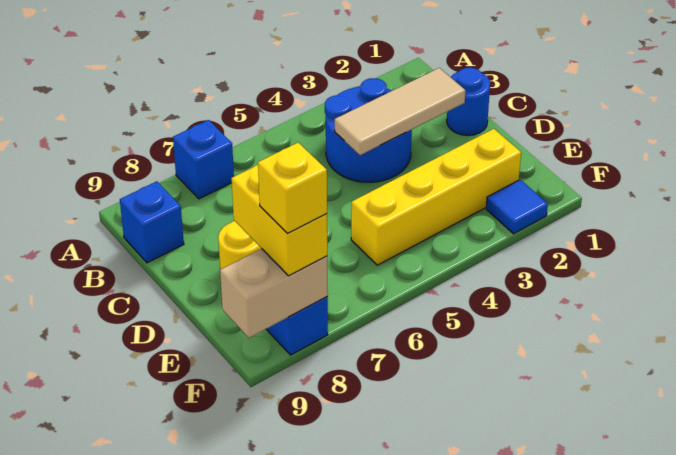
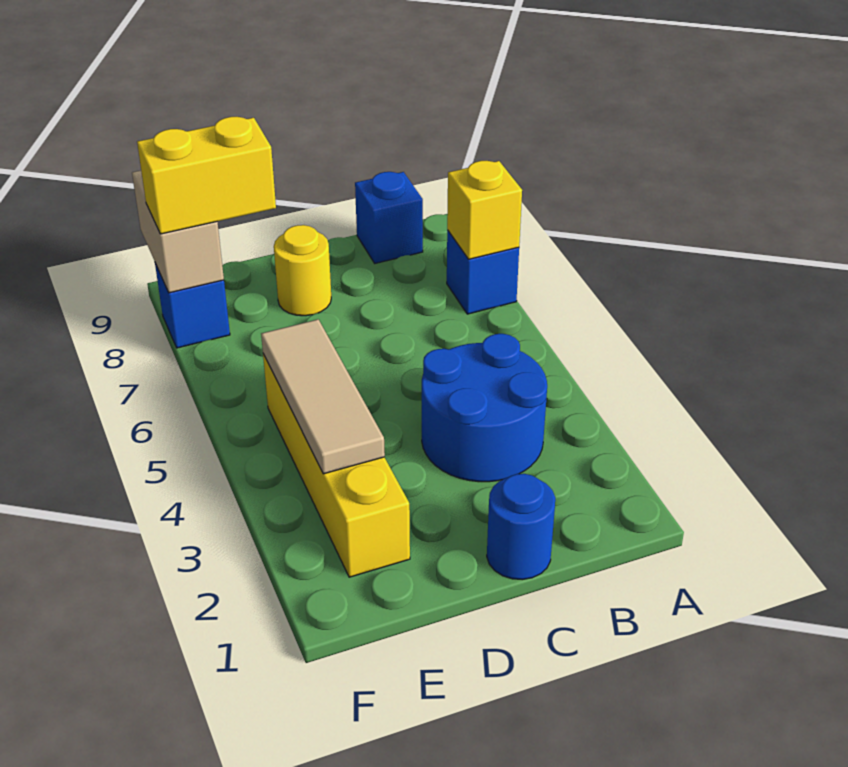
tan tile C2:C4 level 2 -> tan tile E3:E5 level 2
blue tile F2 level 1 -> none
yellow brick F8 level 4 -> yellow brick A7 level 2

